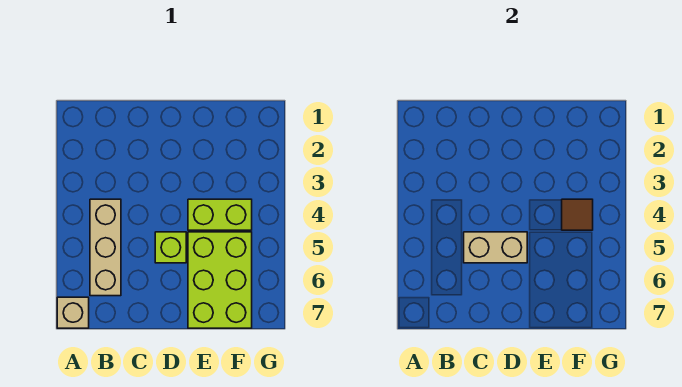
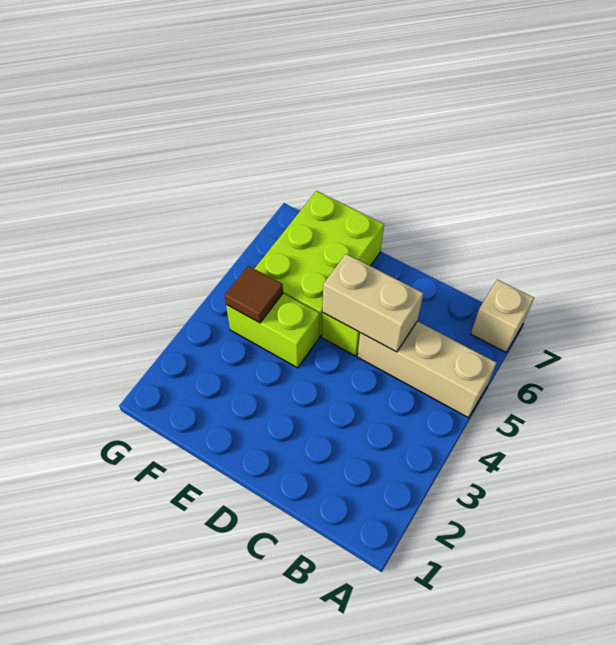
tan brick B4:B6 level 1 -> tan brick A5:C5 level 1

